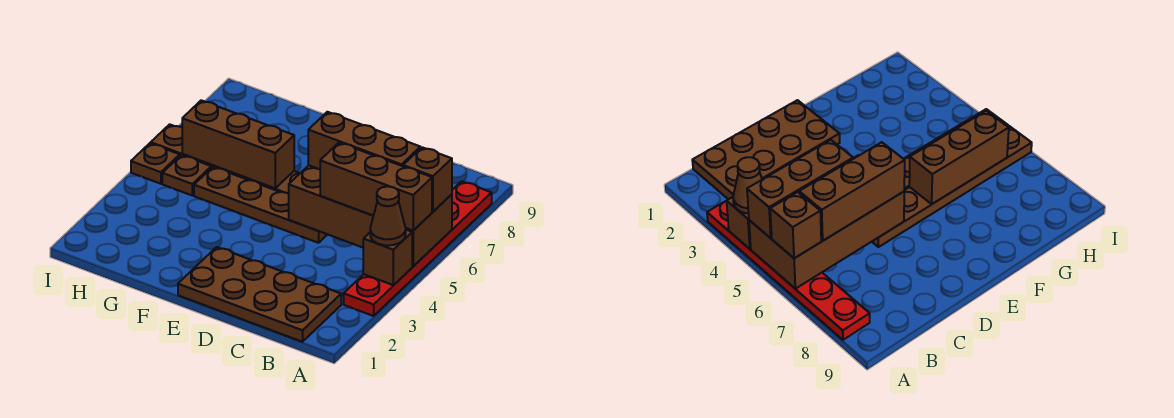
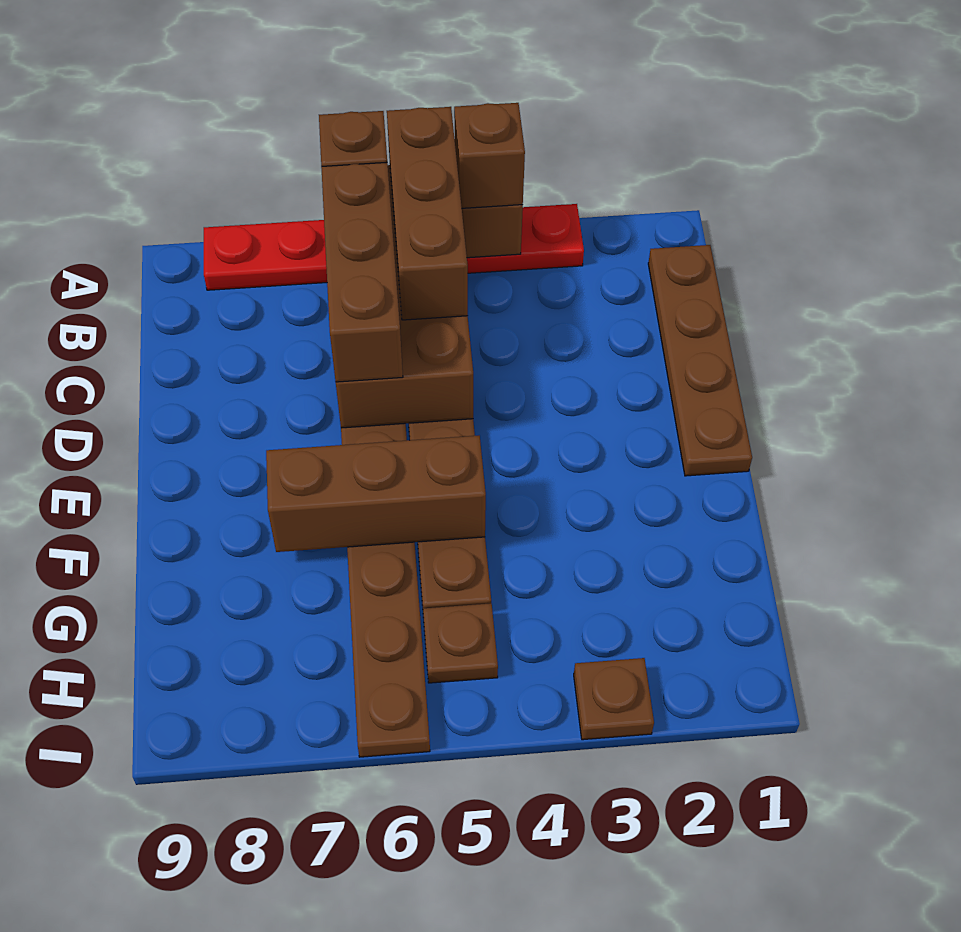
brown cone A4 level 3 -> brown brick A4 level 3
brown plate B1:E2 level 1 -> brown plate B1:E1 level 1
brown brick F6:H6 level 2 -> brown brick F5:F7 level 2
brown plate I5 level 1 -> brown plate I3 level 1

